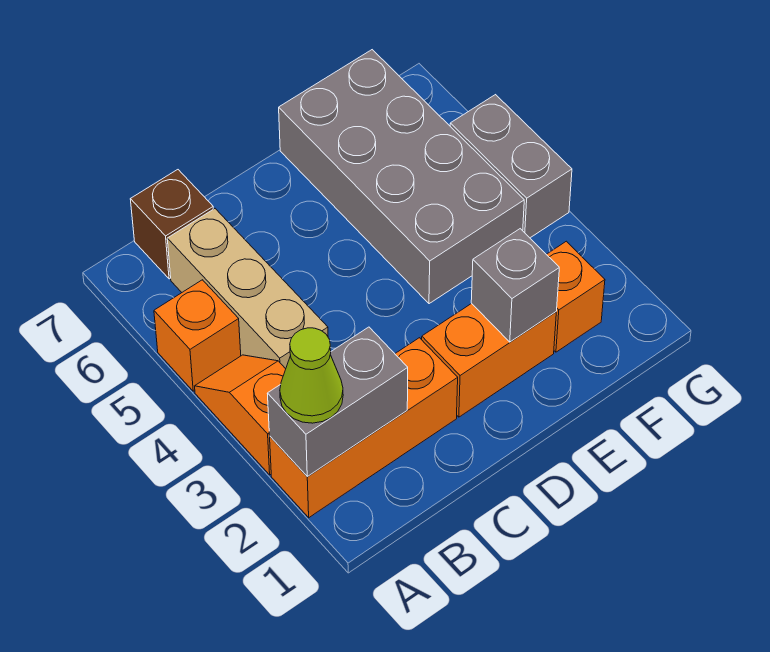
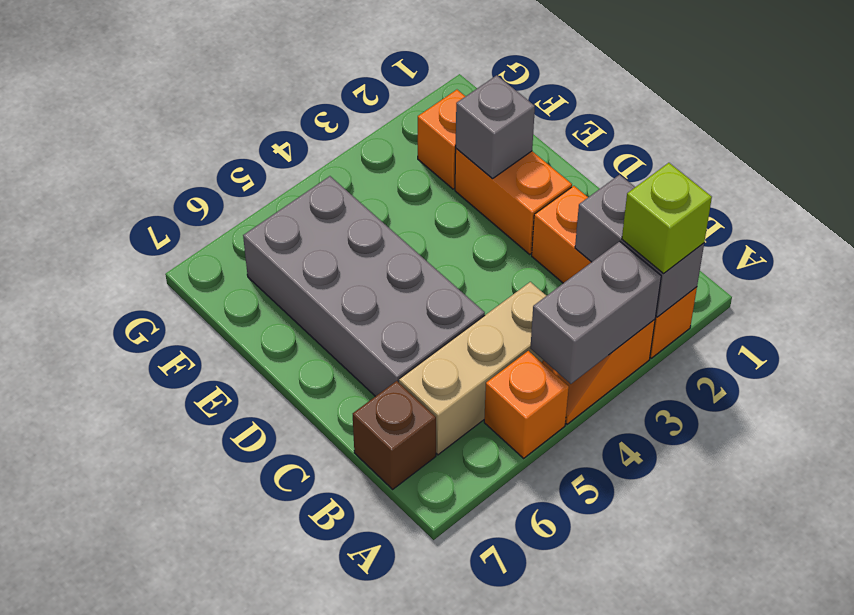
lime cone A2 level 3 -> lime brick A2 level 3
grey brick E4:F7 level 1 -> grey brick C5:F6 level 1
grey brick G4:G5 level 1 -> grey brick A3:A4 level 2

